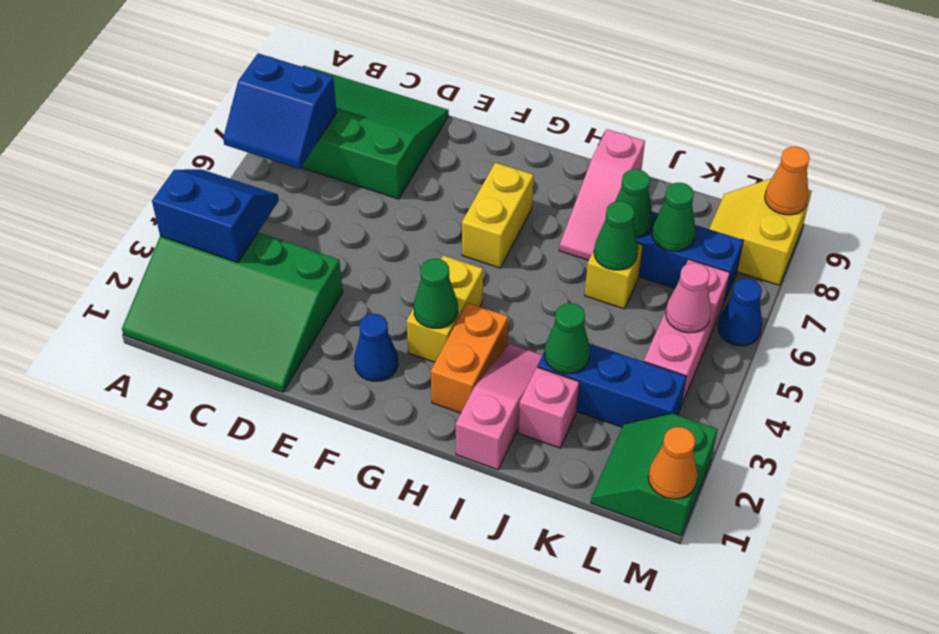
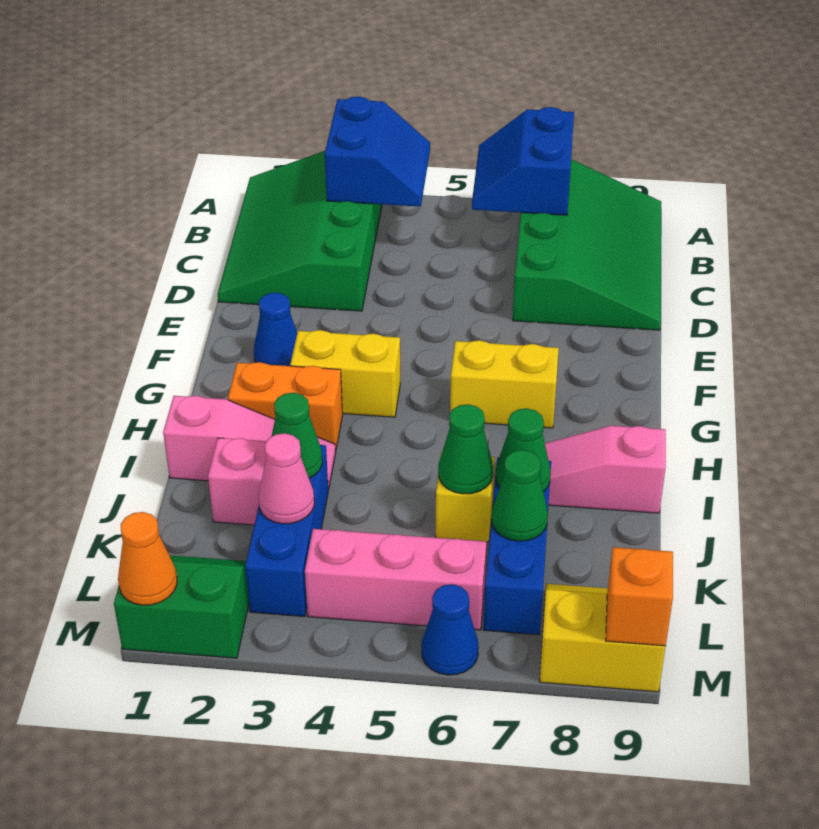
green cone G3 level 2 -> none
pink cone L5 level 2 -> pink cone K3 level 2
orange cone M9 level 2 -> orange brick M9 level 2

